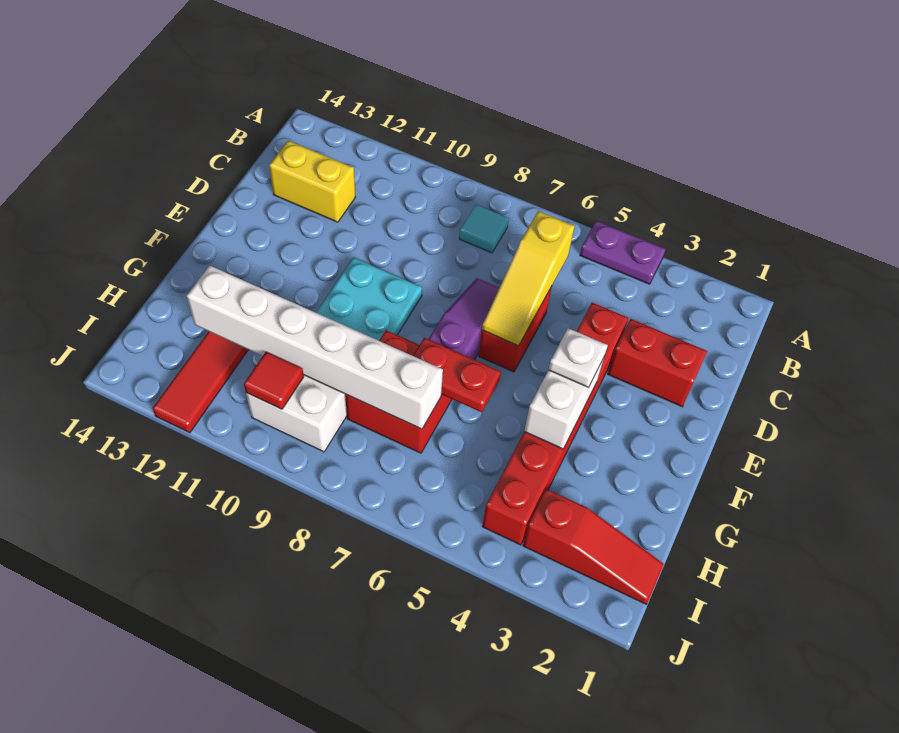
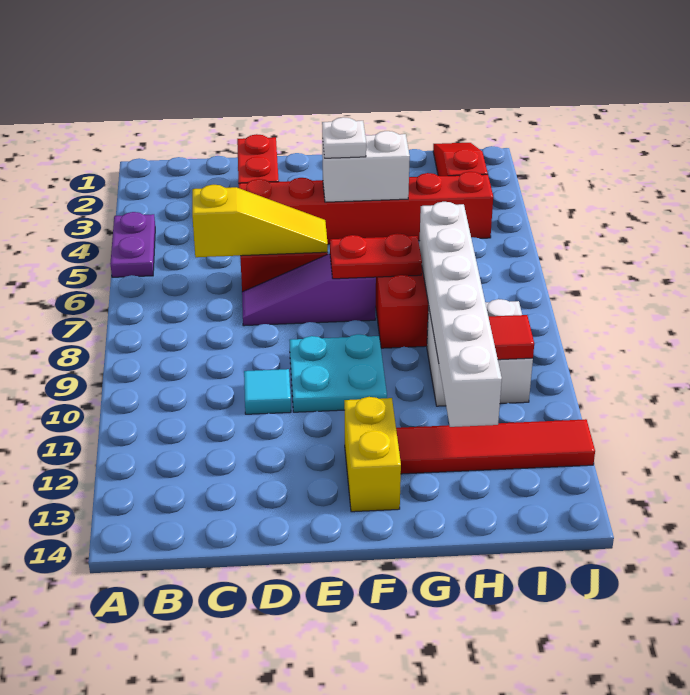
cyan tile B8 level 1 -> cyan tile D10 level 1
yellow brick C12:C13 level 1 -> yellow brick F12:F13 level 1
red plate G6:G7 level 2 -> red plate F7:G7 level 2

